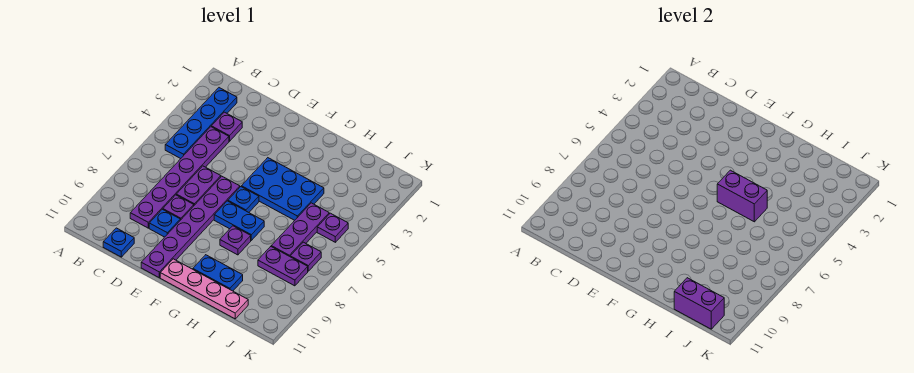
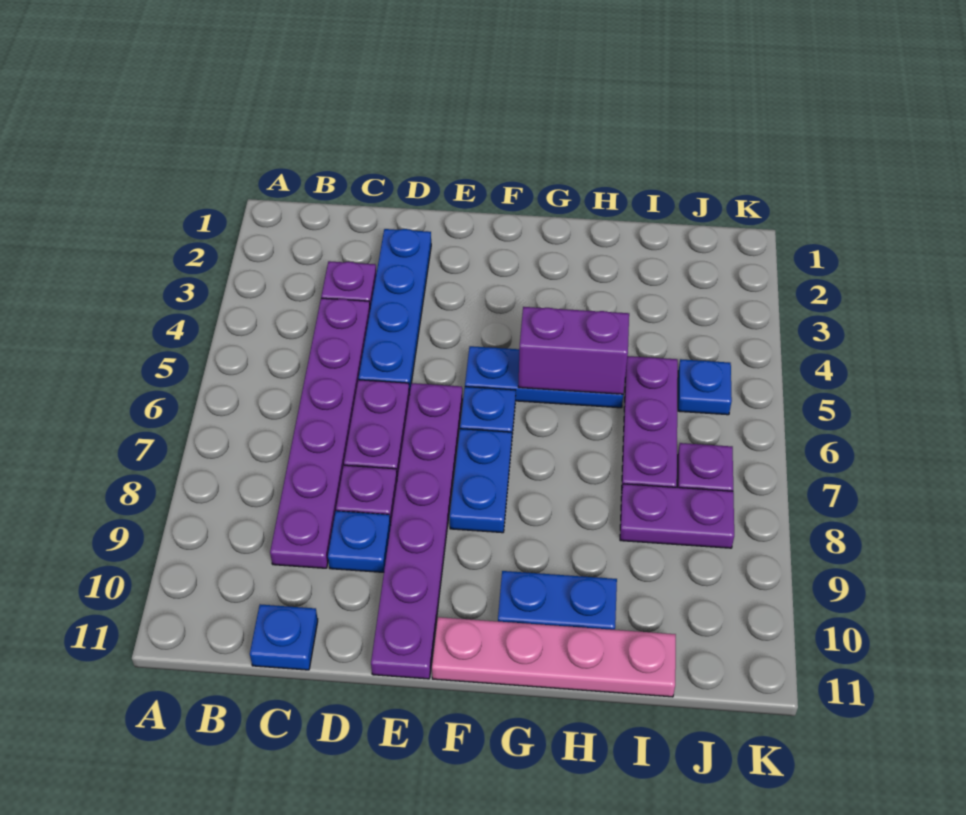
blue plate B2:B5 level 1 -> blue plate D2:D5 level 1
blue plate F4:H5 level 1 -> blue plate F5:H5 level 1
blue plate F7:G7 level 1 -> blue plate F7:F8 level 1
purple plate G8 level 1 -> none
purple brick I11:J11 level 2 -> none
purple plate J5 level 1 -> blue plate J5 level 1

